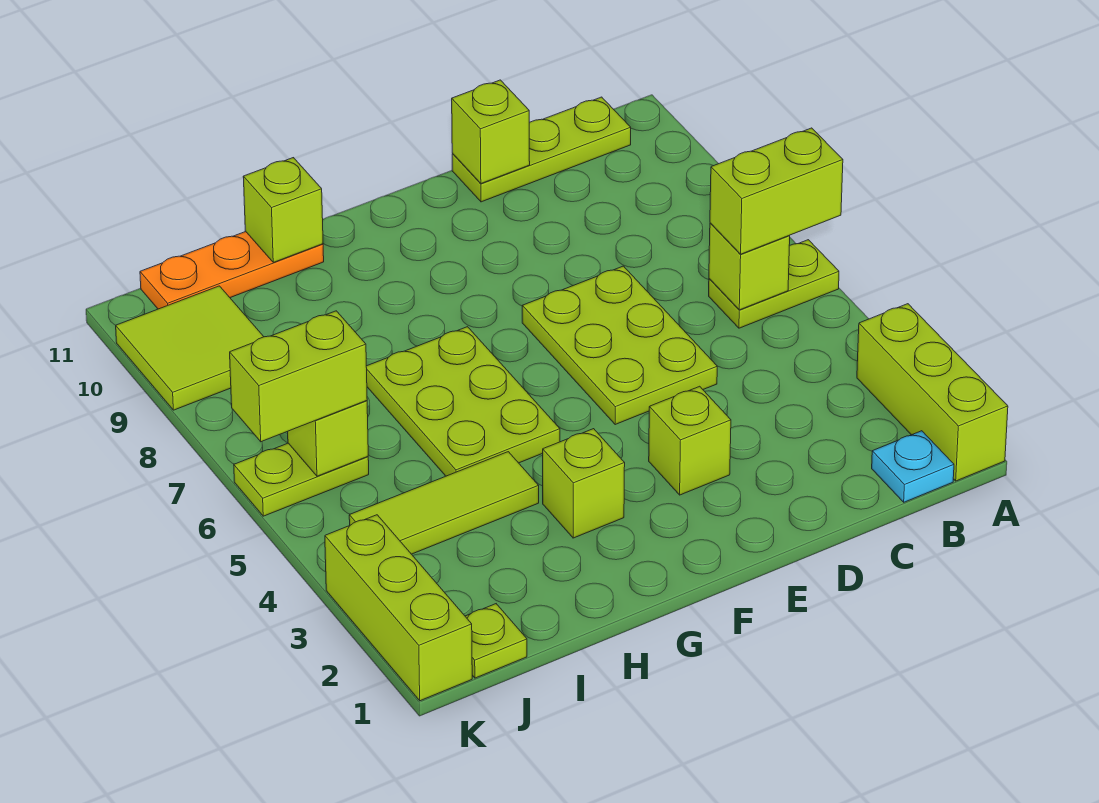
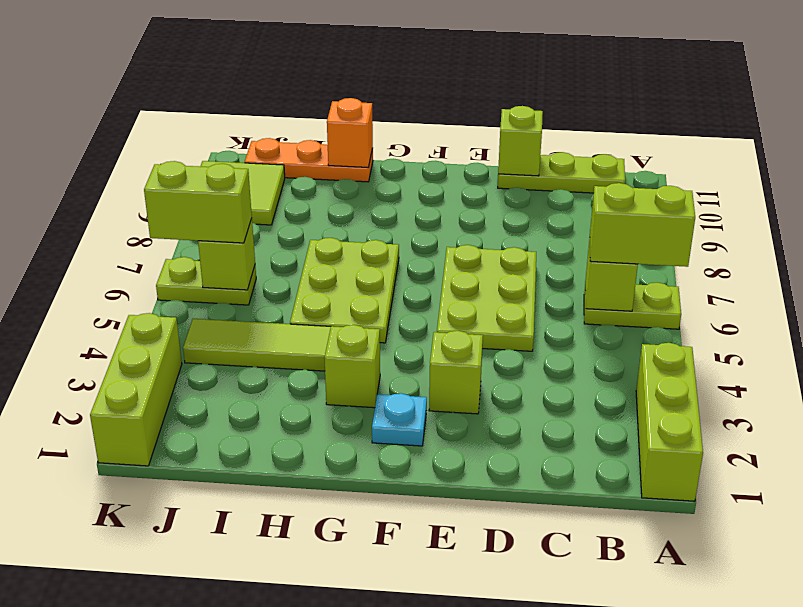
cyan plate B1 level 1 -> cyan plate F2 level 1
lime brick H11 level 2 -> orange brick H11 level 2
lime plate J1 level 1 -> none

